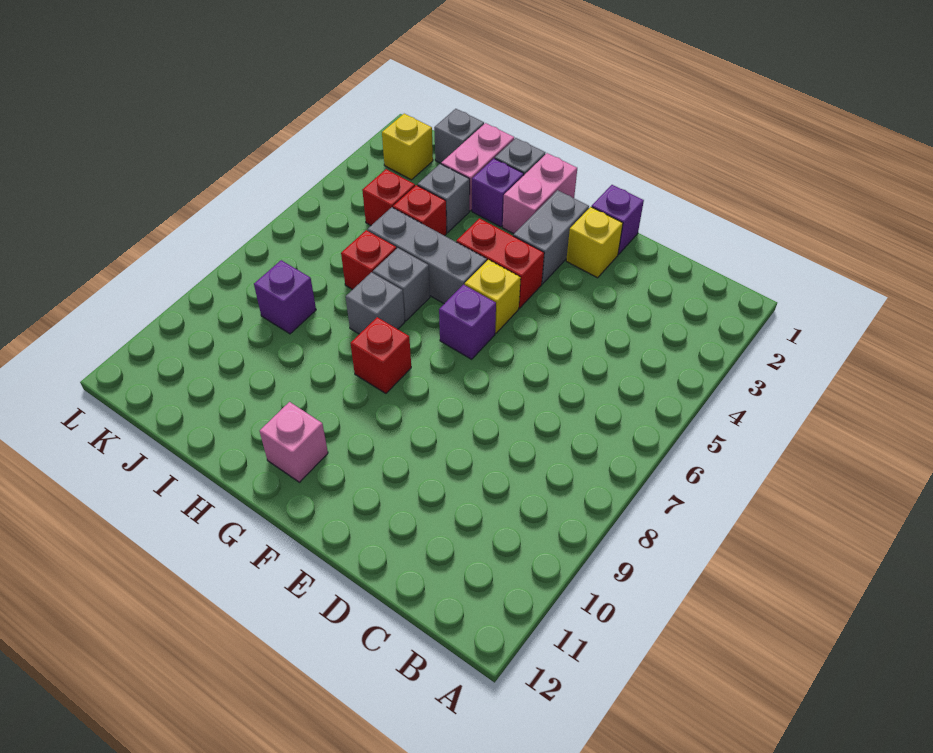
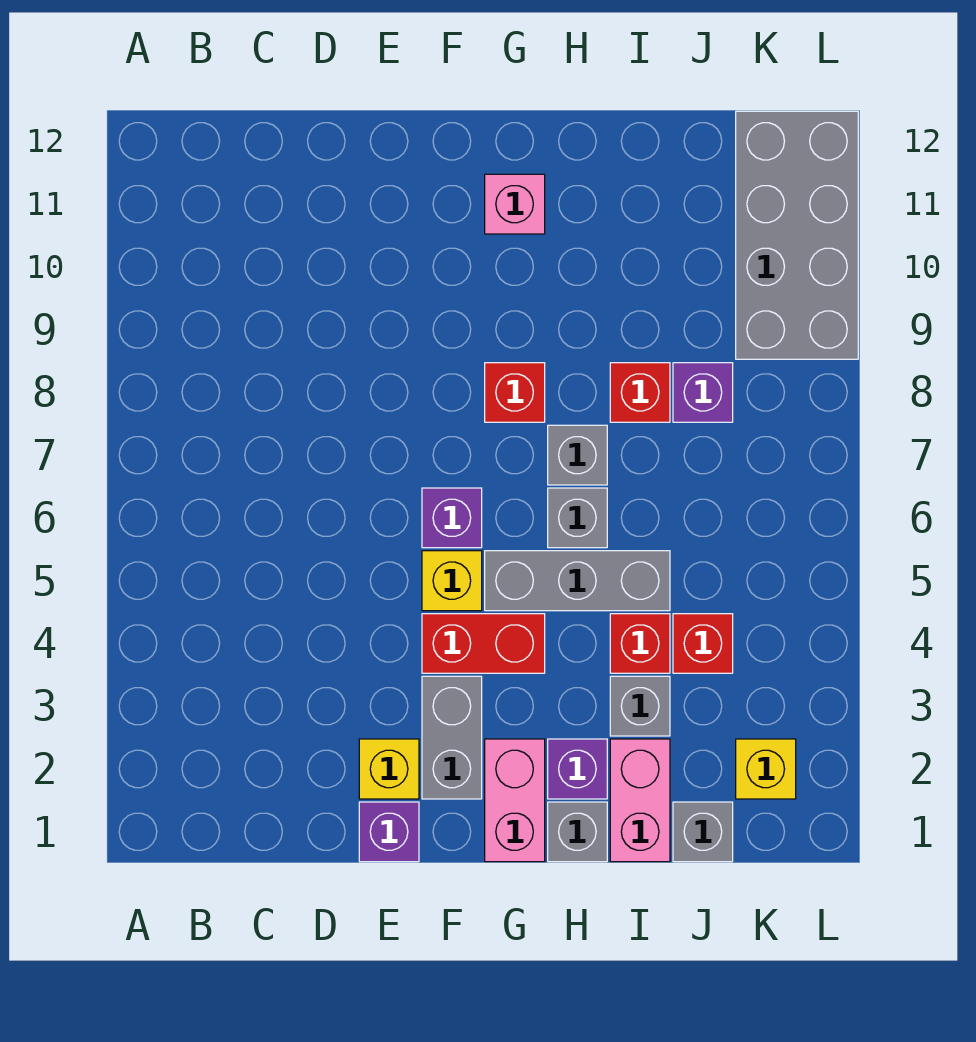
red brick I6 level 1 -> red brick I8 level 1
none -> grey brick K9:L12 level 1

